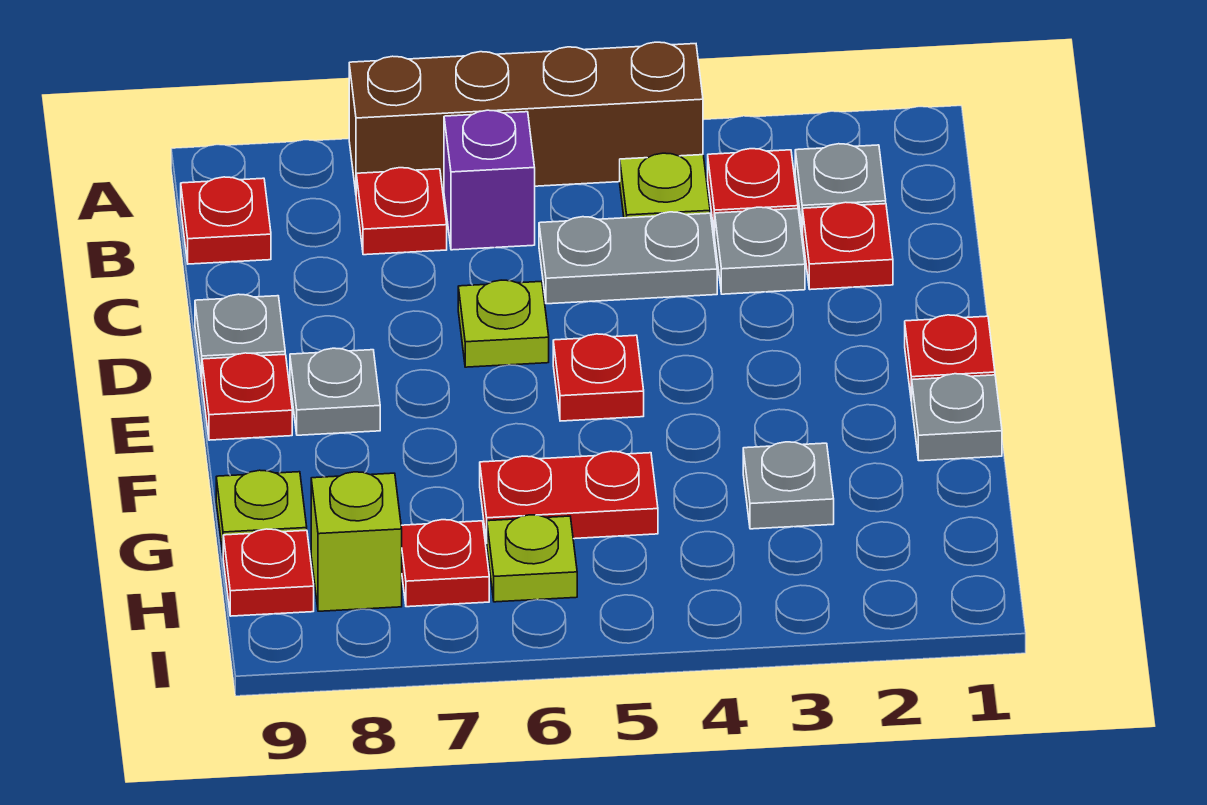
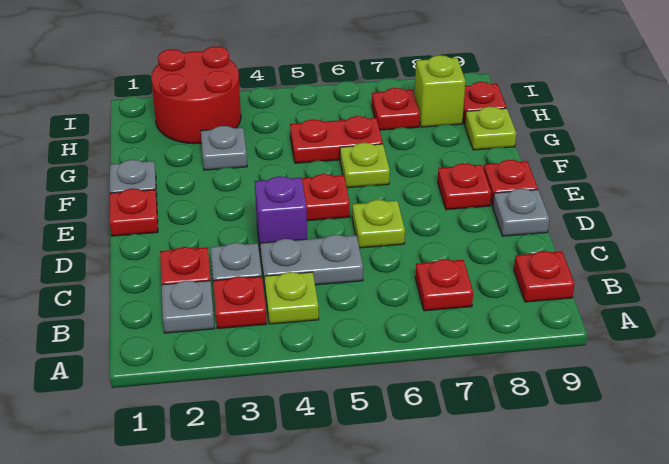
brown brick A4:A7 level 1 -> none
purple brick B6 level 1 -> purple brick D4 level 1
grey plate E8 level 1 -> red plate E8 level 1
none -> red round brick H2:I3 level 1
lime plate H6 level 1 -> lime plate F6 level 1

